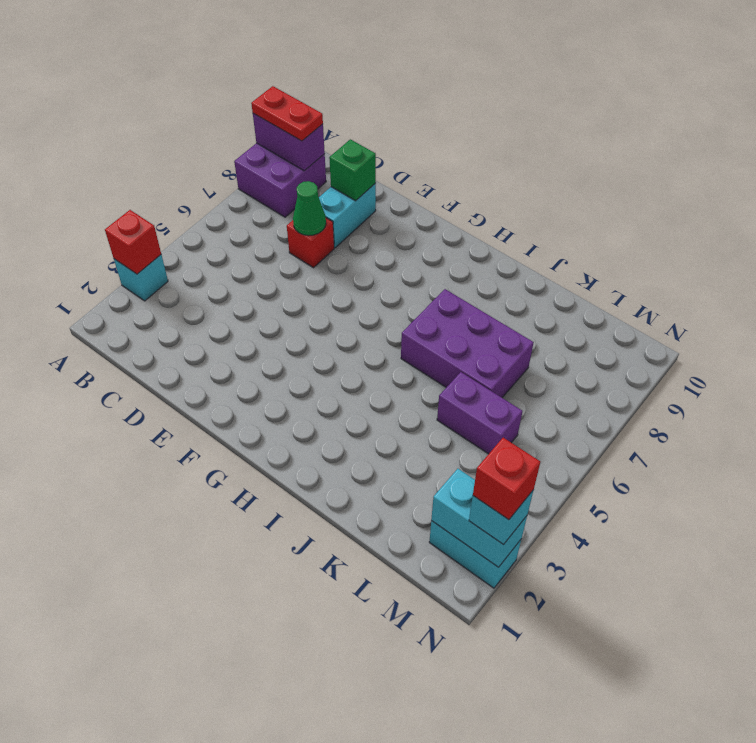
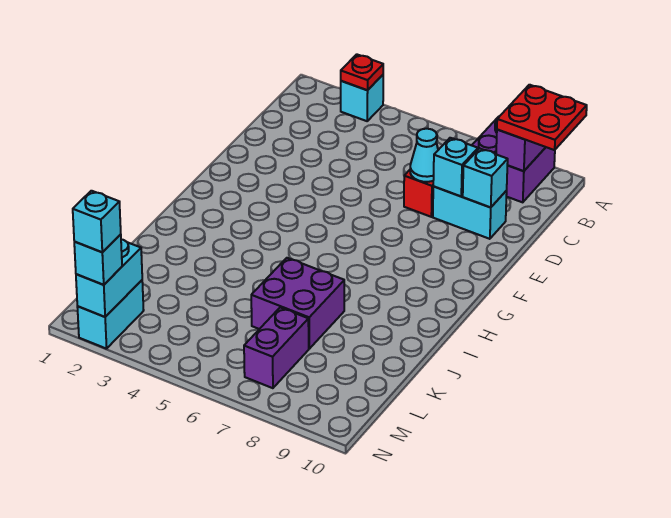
red brick A3 level 2 -> red plate A3 level 2
red plate A9:B9 level 3 -> red plate A9:B10 level 3
green cone D7 level 2 -> cyan cone D7 level 2
none -> cyan brick D8 level 2
green brick D9 level 2 -> cyan brick D9 level 2
purple brick I6:K7 level 1 -> purple brick J6:K7 level 1
purple brick K5:L5 level 1 -> purple brick L7:M7 level 1
red brick N2 level 4 -> cyan brick N2 level 4

